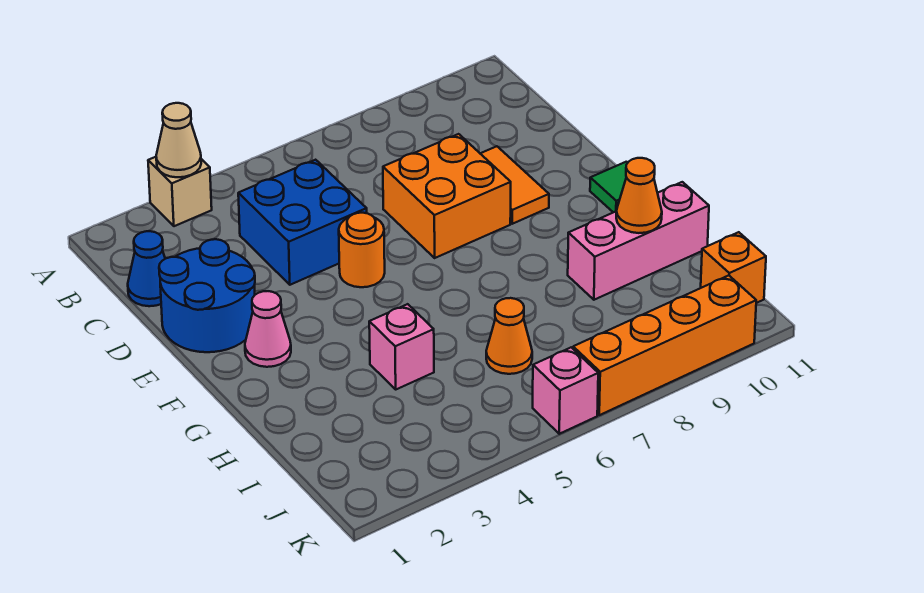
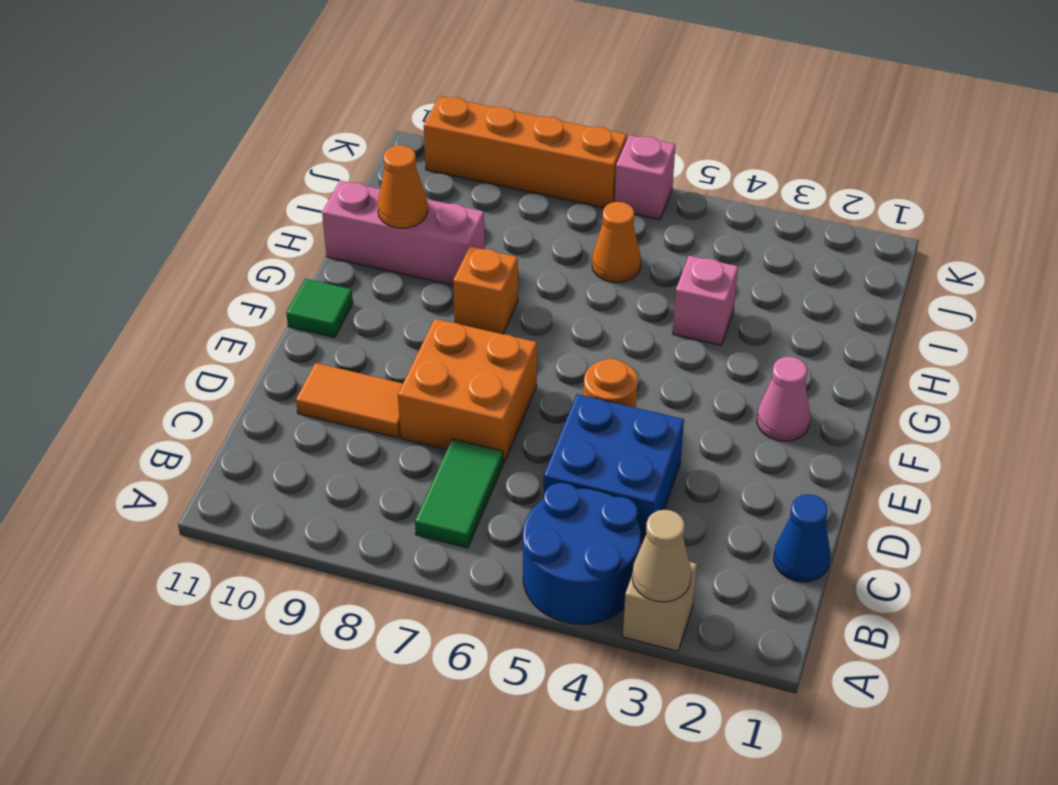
none -> green tile B7:C7 level 1
blue round brick D1:E2 level 1 -> blue round brick A4:B5 level 1
orange tile D9:E9 level 1 -> orange tile D9:D10 level 1
orange brick J11 level 1 -> orange brick G8 level 1

